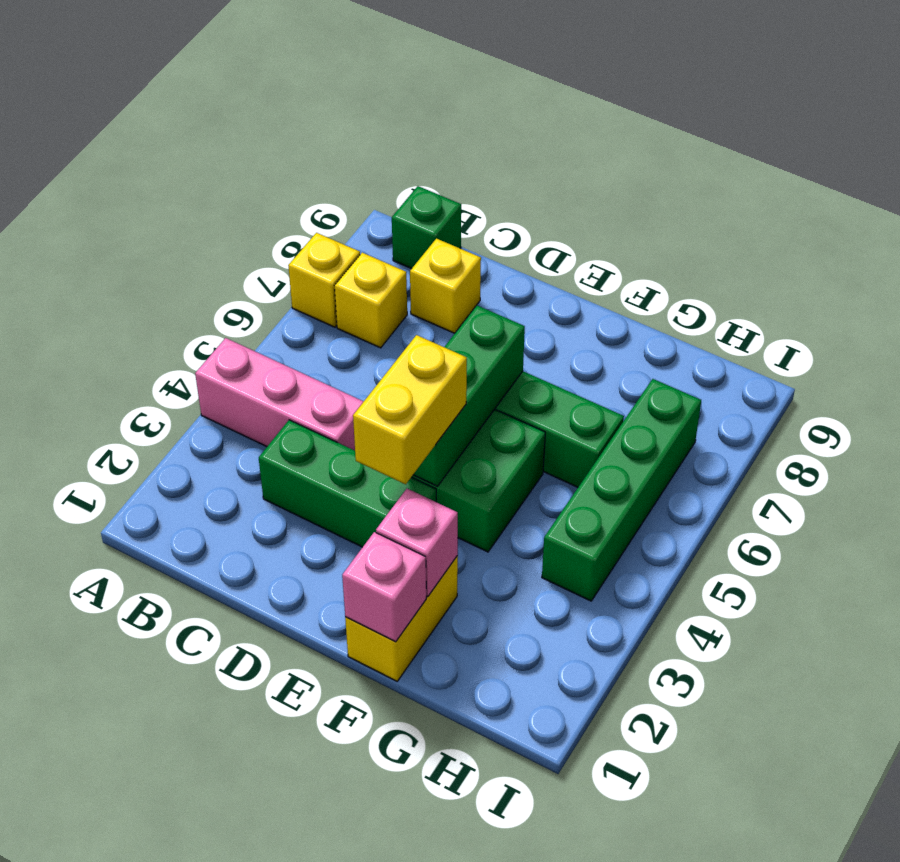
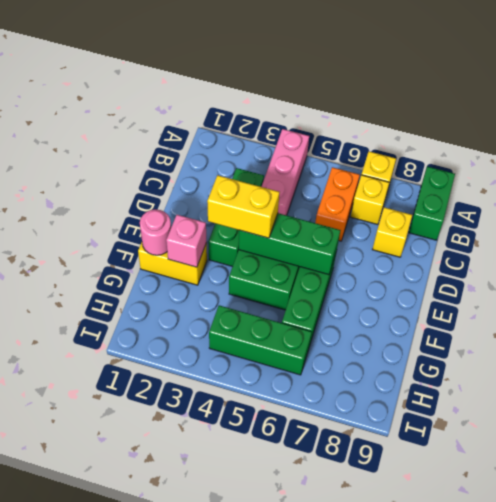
none -> orange brick B6:C6 level 1
green brick B9 level 1 -> green brick A9:B9 level 1
pink brick F1 level 2 -> pink round brick F1 level 2
green brick H4:H7 level 1 -> green brick H4:H6 level 1

